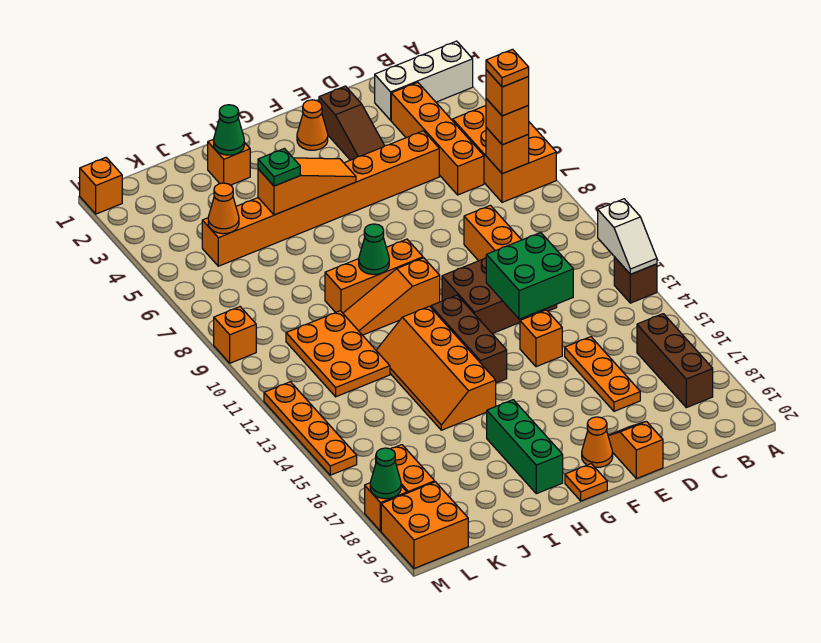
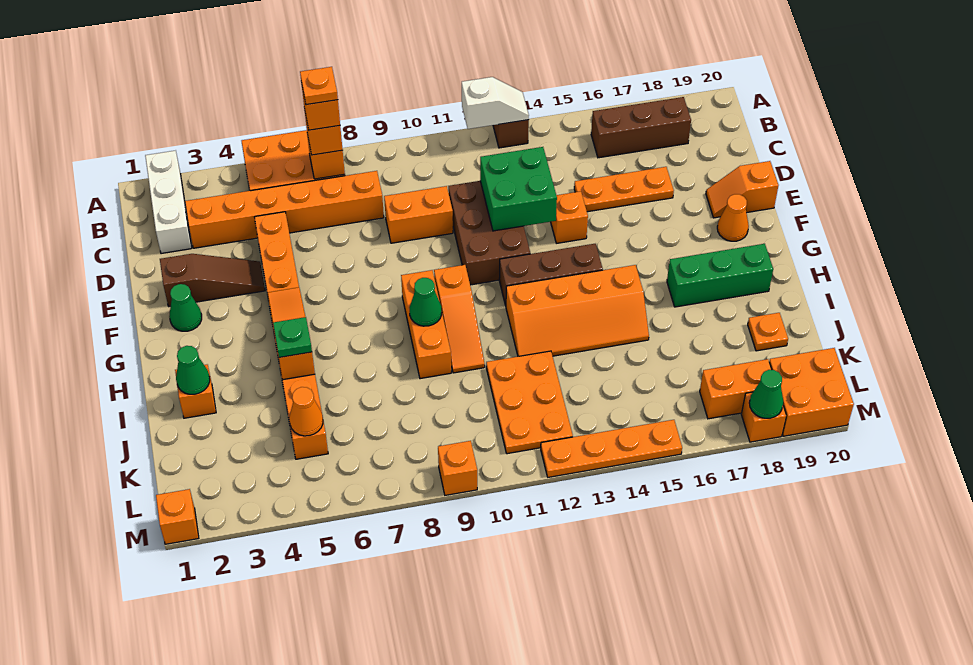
orange brick C3:C6 level 1 -> orange brick C3:C8 level 1
orange cone F2 level 1 -> green cone F2 level 1
orange plate G20 level 1 -> orange plate J19 level 1
orange plate J10:K12 level 1 -> orange plate J11:L12 level 1

